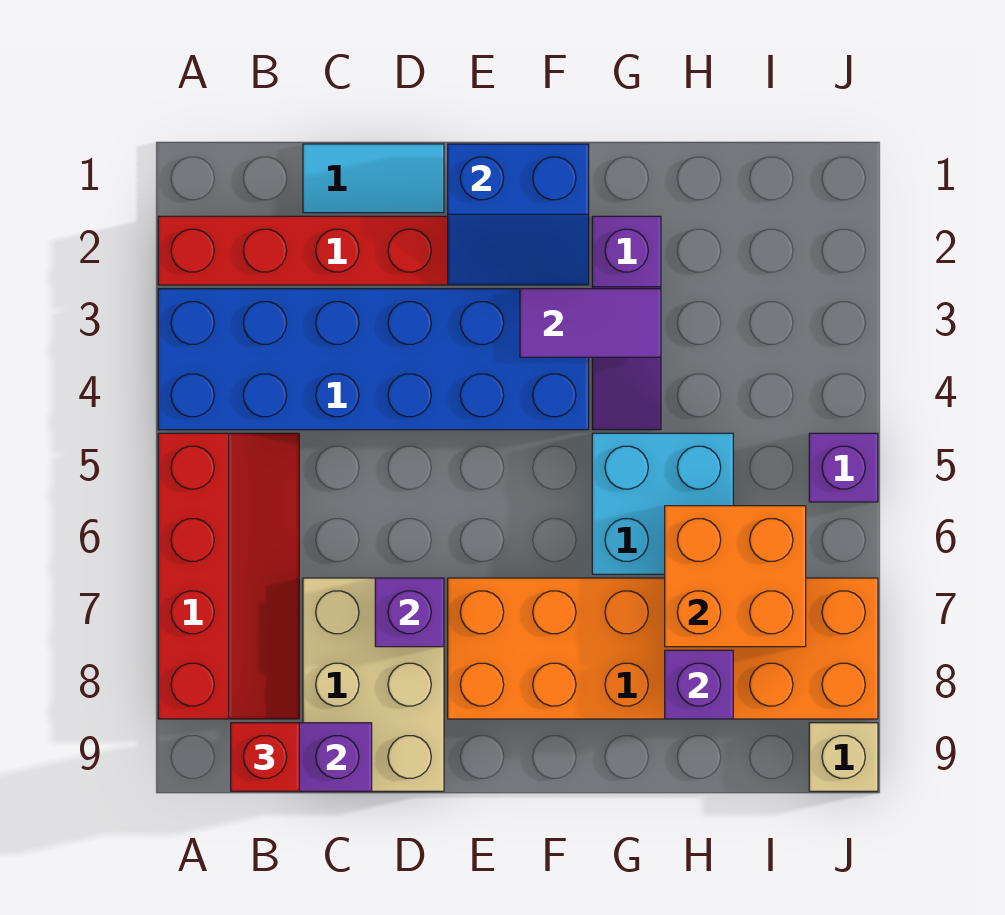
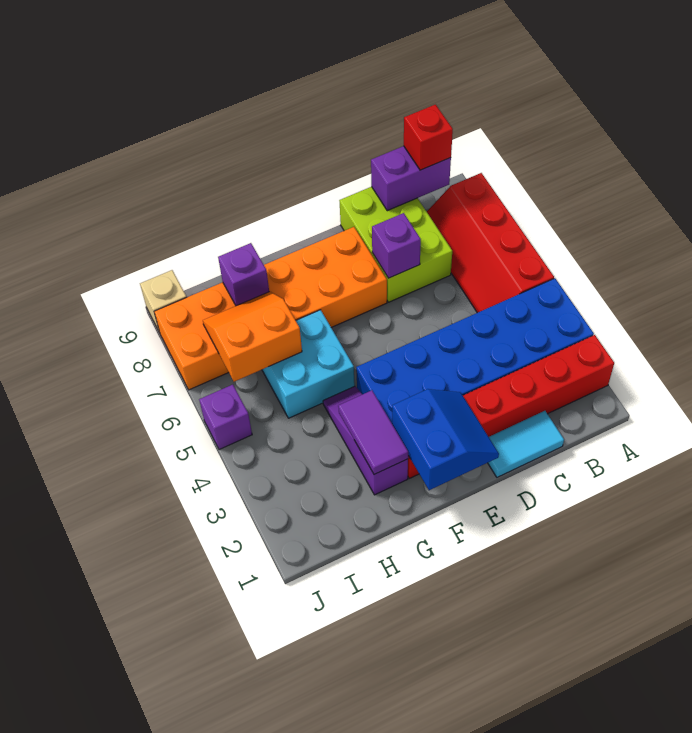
tan brick C7:D9 level 1 -> lime brick C7:D9 level 1
blue slope E1:F2 level 2 top 1 -> blue slope E1:F2 level 2 top F
purple tile F3:G3 level 2 -> purple tile G2:G3 level 2
orange brick H6:I7 level 2 -> orange slope H6:I7 level 2 top 6

